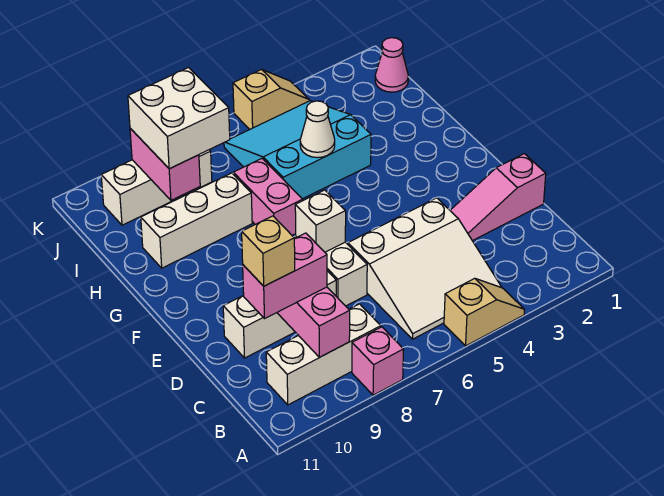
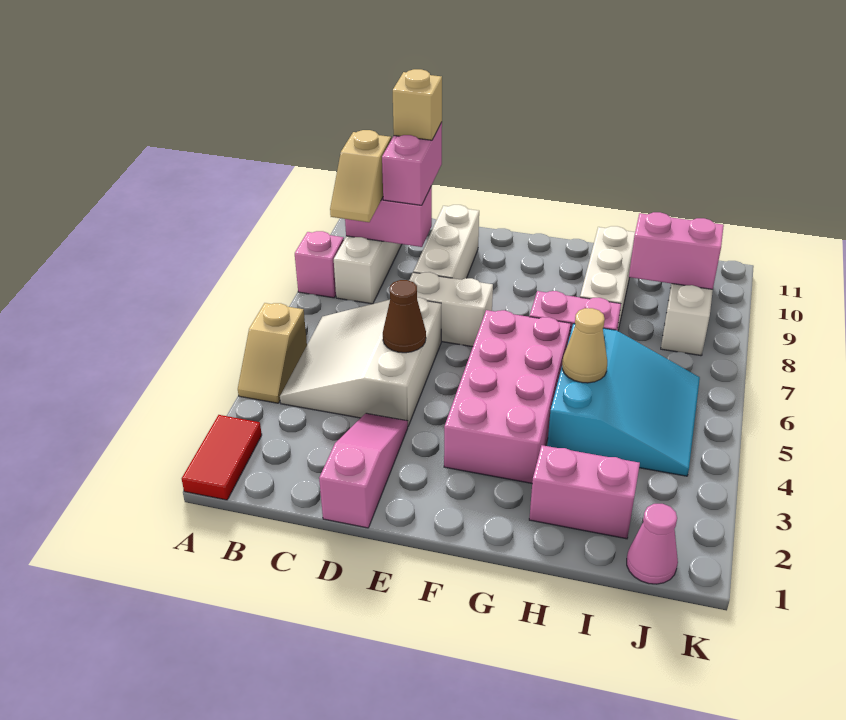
none -> red tile A1:A2 level 1
none -> brown cone D5 level 2
white brick E7 level 2 -> none
none -> pink brick F3:G6 level 1
none -> pink brick H2:I2 level 1
white cone H5 level 2 -> tan cone H5 level 2
white brick I8:J9 level 3 -> none
tan slope K4:K5 level 1 top 5 -> tan slope B8:B9 level 3 top 9

